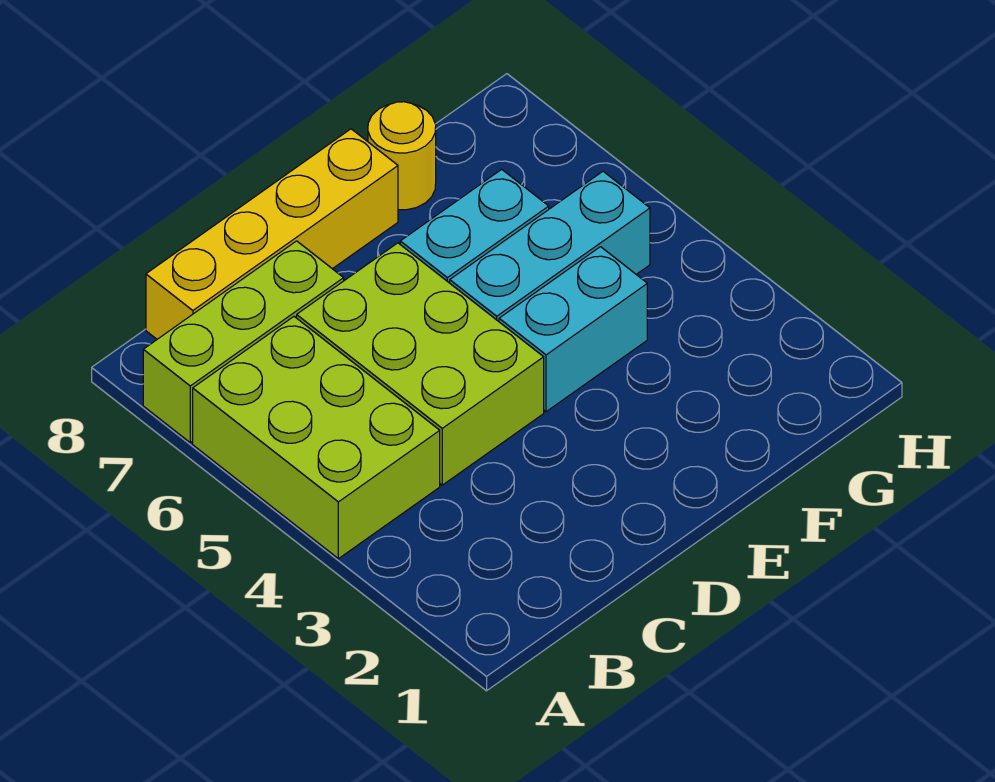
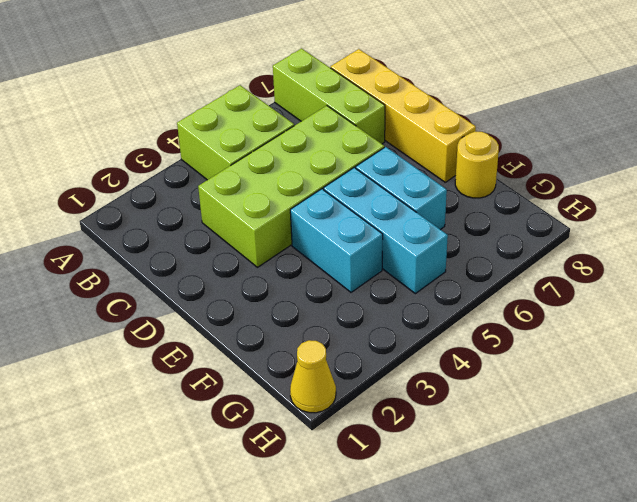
lime brick A4:B6 level 1 -> lime brick A4:B5 level 1
lime brick C4:D6 level 1 -> lime brick C3:D6 level 1
none -> yellow cone H1 level 1

